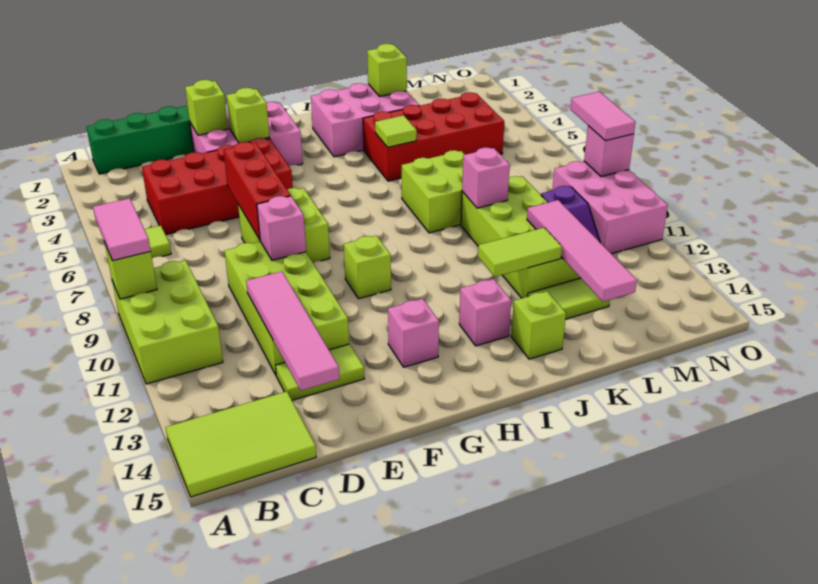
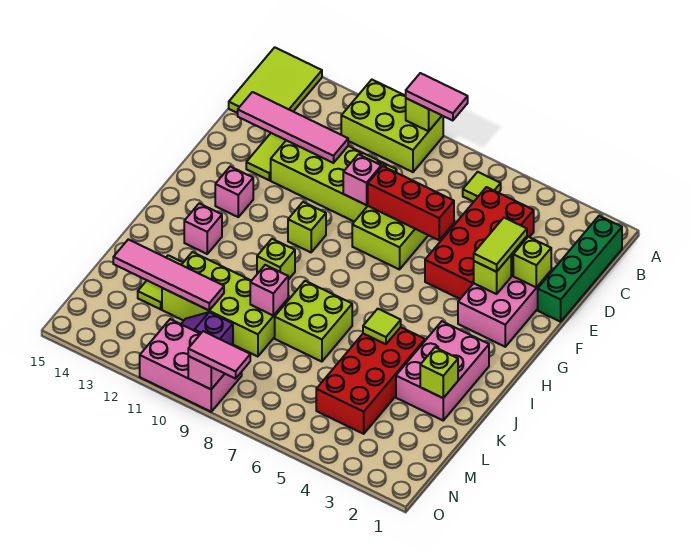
lime tile J12:K12 level 2 -> lime tile E3:F3 level 3
lime brick J14 level 1 -> lime brick I10 level 1

